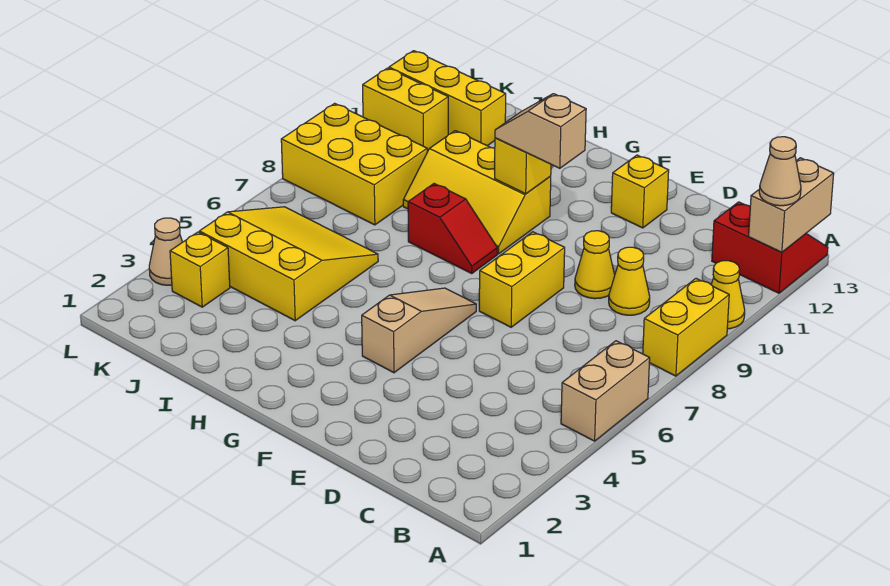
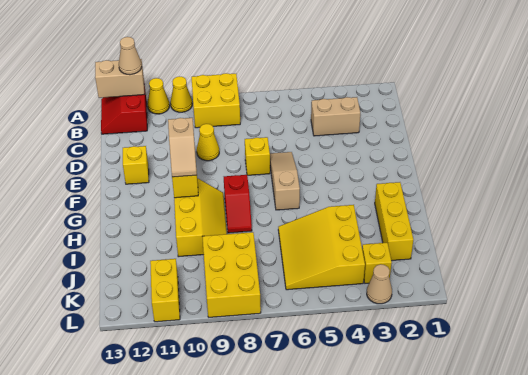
tan brick A5:A6 level 1 -> tan brick C3:C4 level 1
yellow brick A8:A9 level 1 -> yellow brick A8:B9 level 1
yellow cone C9 level 1 -> yellow cone A11 level 1
yellow brick E7:E8 level 1 -> yellow brick E7 level 1
tan slope F4:F6 level 1 top 4 -> tan slope E6:G6 level 1 top G
red slope G8:H8 level 1 top H -> red slope G8:H8 level 1 top G
yellow brick J12:L12 level 1 -> yellow brick H2:J2 level 1

